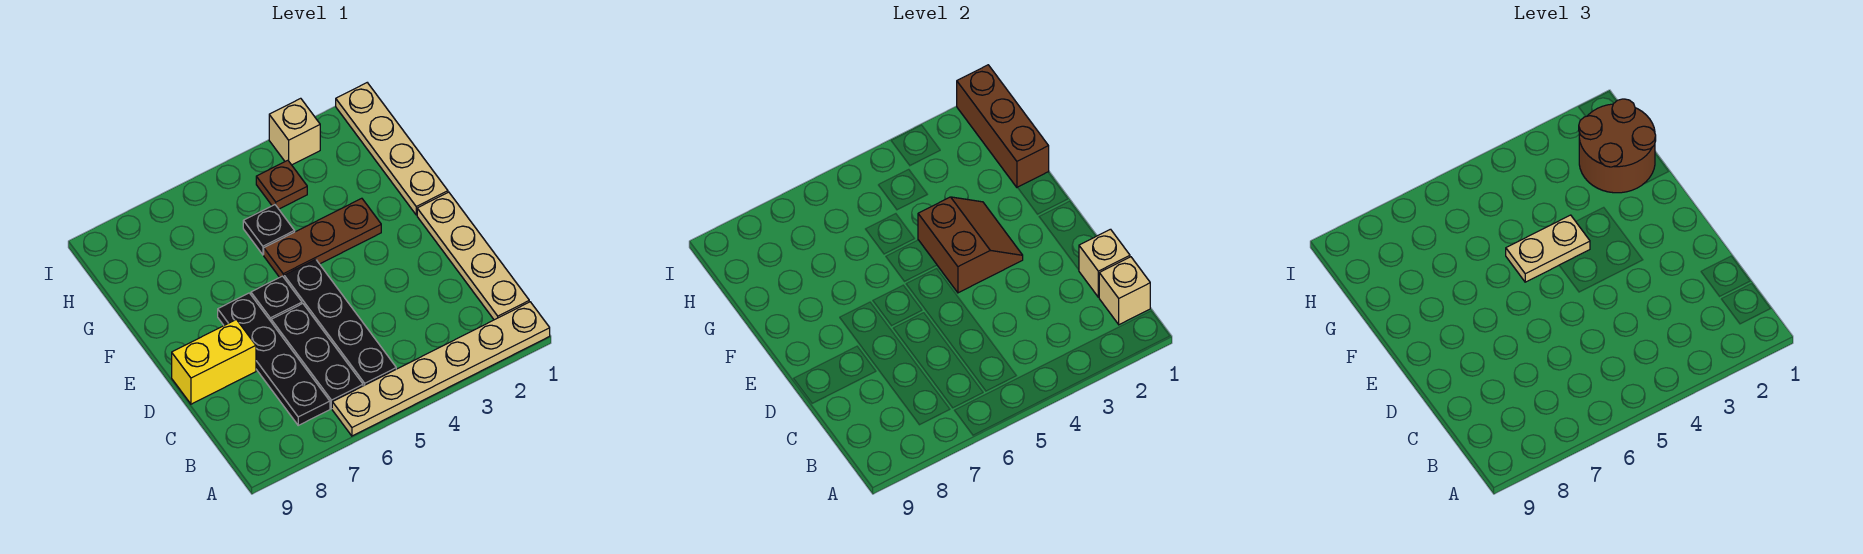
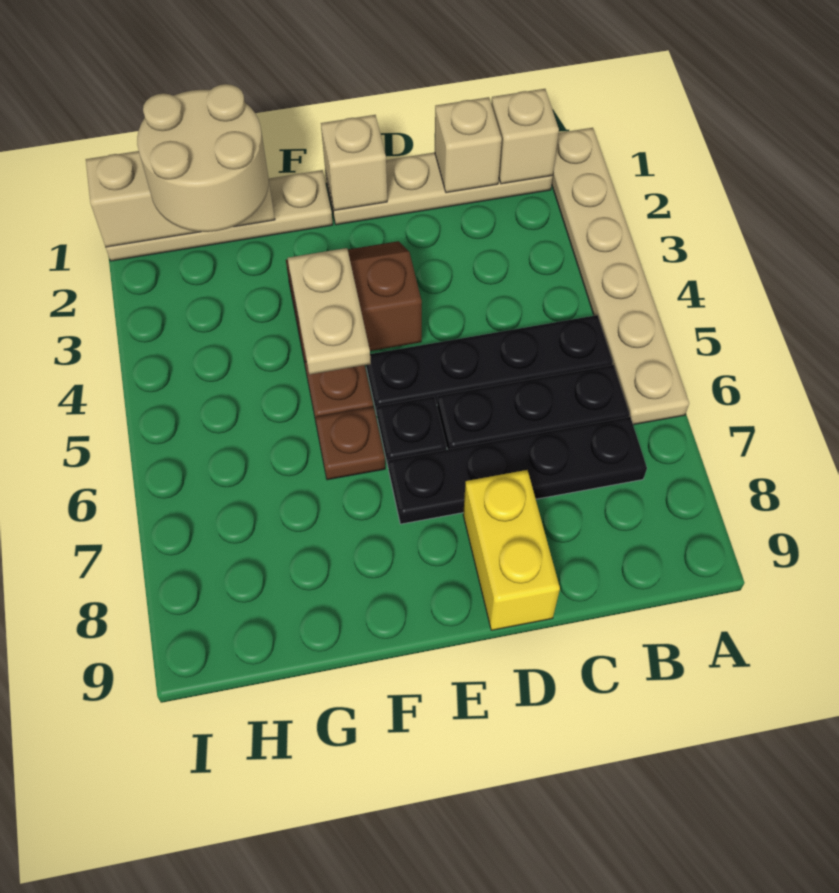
brown brick G1:I1 level 2 -> tan brick G1:I1 level 2
brown round brick G1:H2 level 3 -> tan round brick G1:H2 level 3
black plate G5 level 1 -> none
brown plate H4 level 1 -> brown plate F6 level 1
tan brick I3 level 1 -> tan brick E1 level 2

